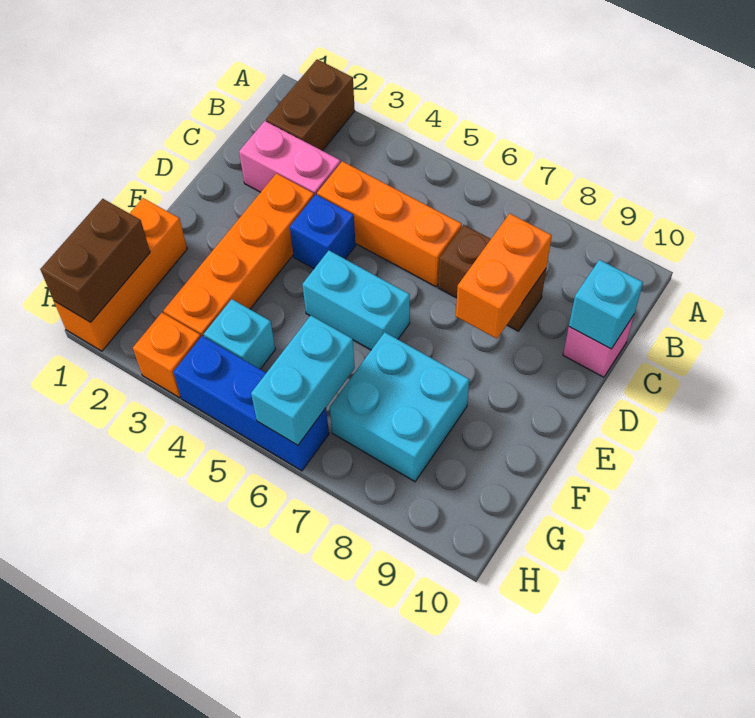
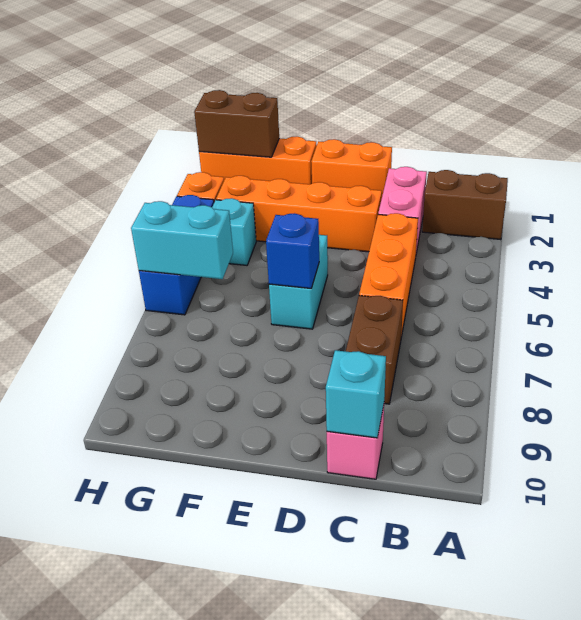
orange brick C8:D8 level 2 -> orange brick D1:E1 level 1
blue brick D4 level 1 -> blue brick E6 level 2
cyan brick F7:G8 level 1 -> none

